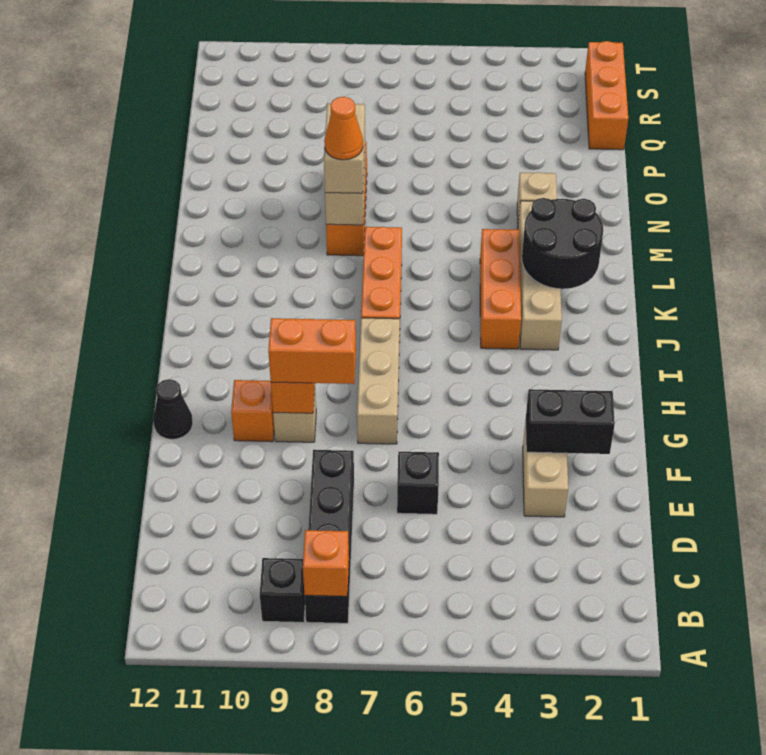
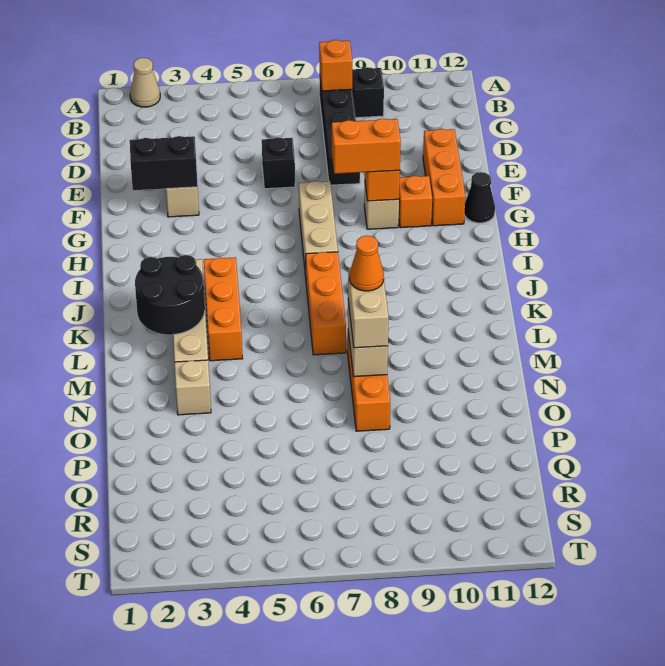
none -> tan cone A2 level 1
orange brick Q1:S1 level 1 -> orange brick E11:G11 level 1

